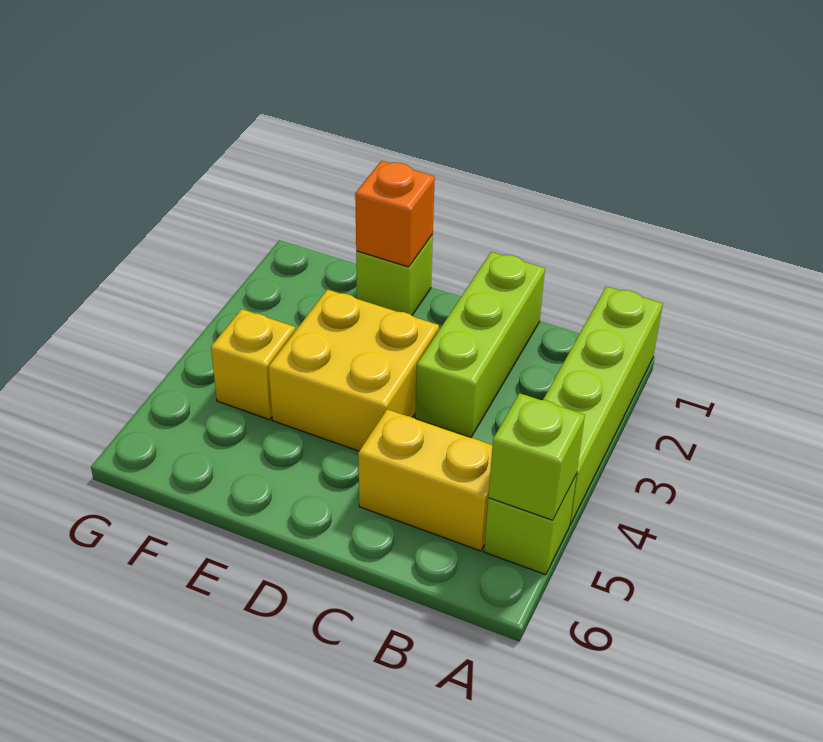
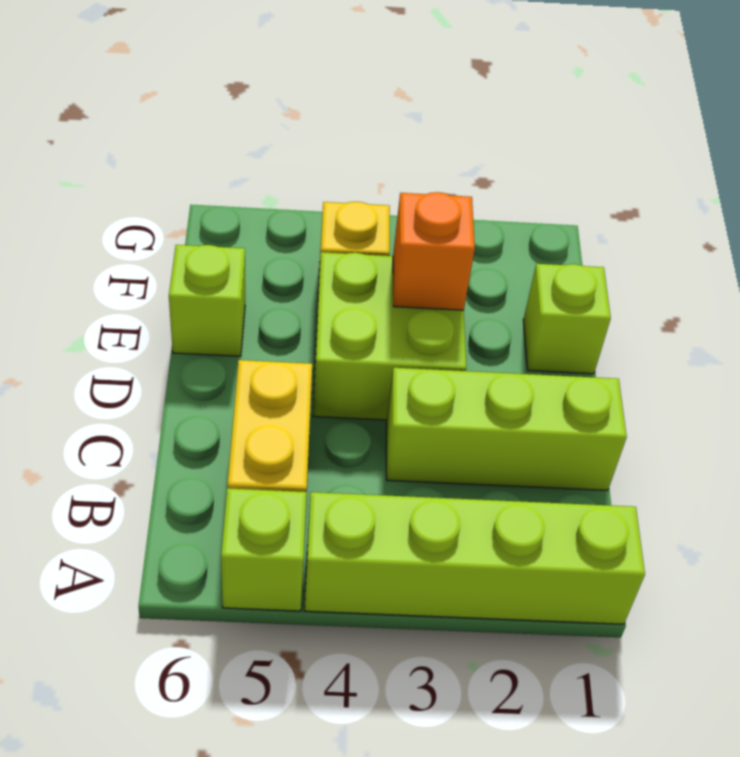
lime brick A5 level 2 -> lime brick E6 level 1
yellow brick D3:E4 level 1 -> lime brick D3:E4 level 1
orange brick E1 level 2 -> orange brick E3 level 2

